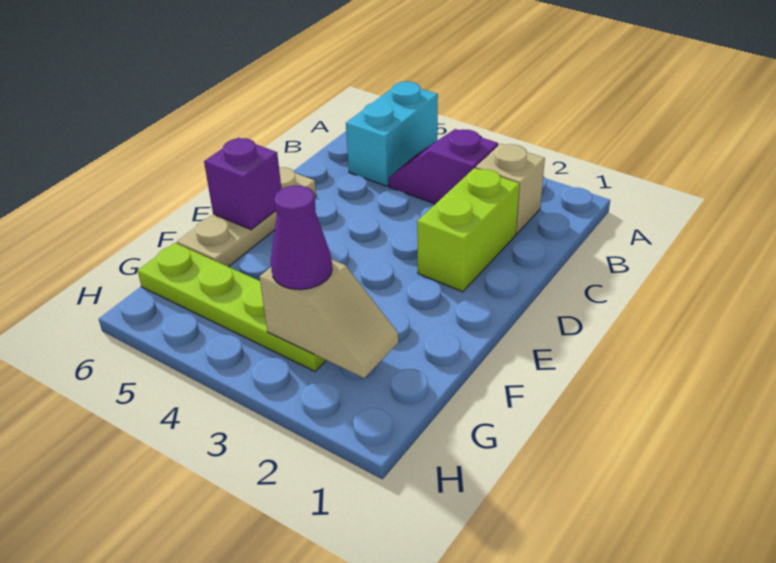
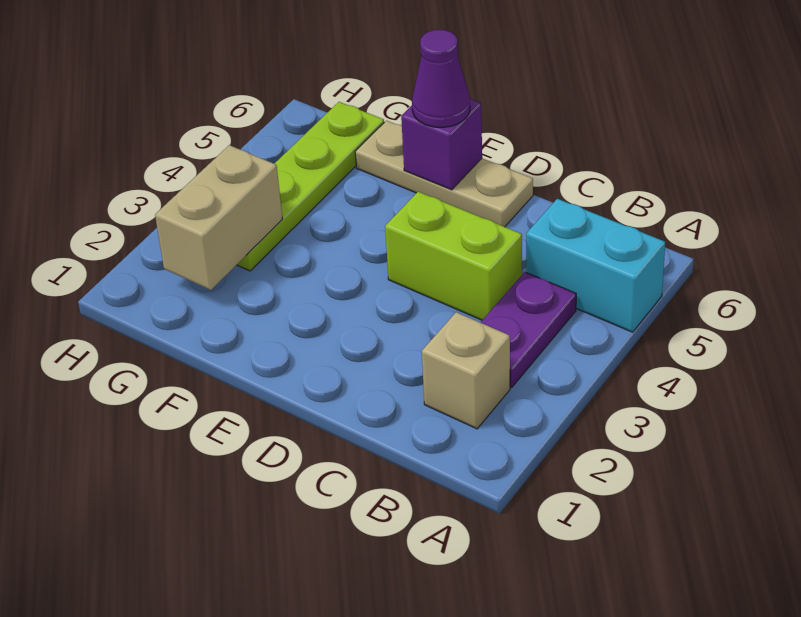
purple slope B3:B4 level 1 top 3 -> purple plate B3:B4 level 1
lime brick C2:D2 level 1 -> lime brick C4:D4 level 1
tan slope G2:G3 level 2 top 3 -> tan brick G2:G3 level 2
purple cone G3 level 3 -> purple cone E6 level 3

